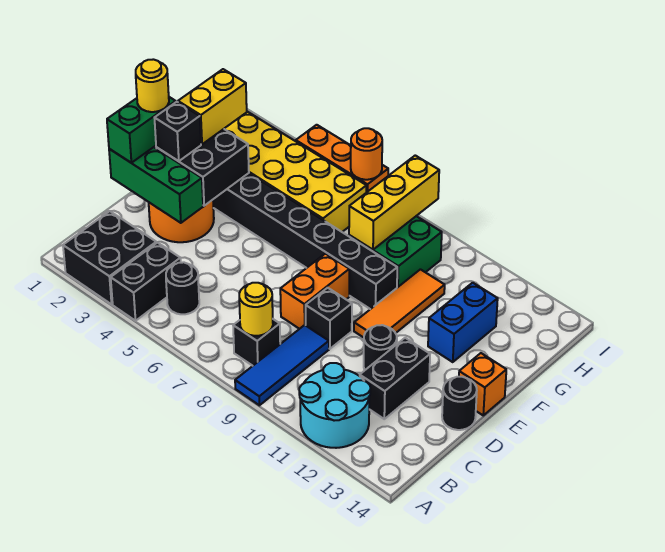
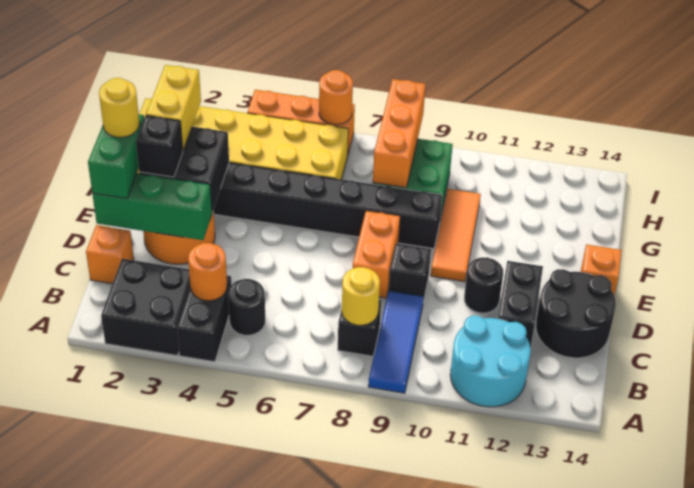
none -> orange round brick B4 level 2
none -> orange brick C1 level 1
black round brick D14 level 1 -> black round brick C13:D14 level 1
blue brick F12:G12 level 1 -> none
yellow brick G8:I8 level 2 -> orange brick G8:I8 level 2

